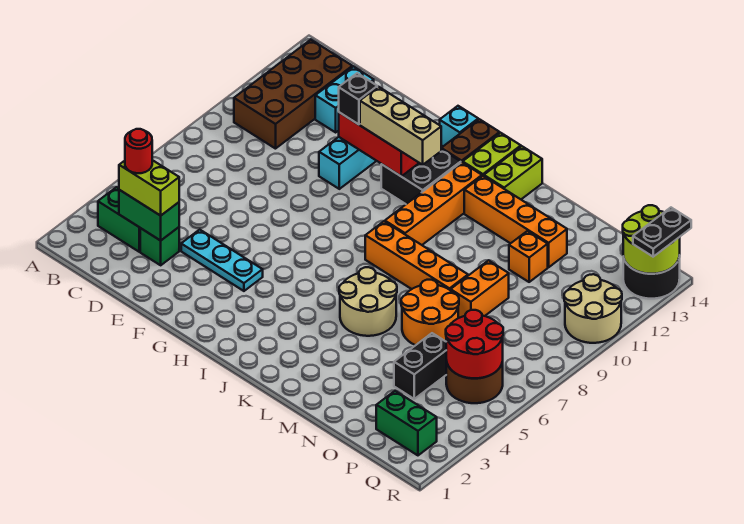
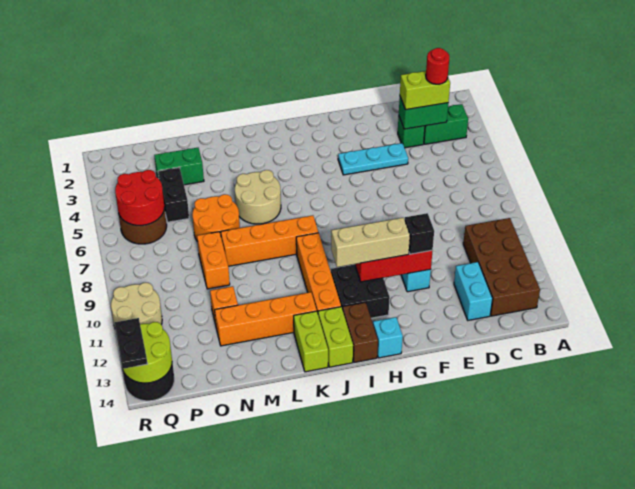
green brick P2:Q2 level 1 -> green brick N3:O3 level 1

